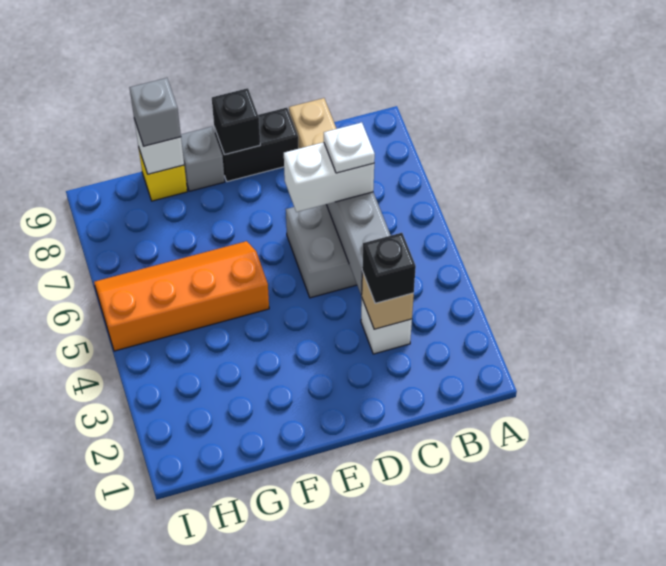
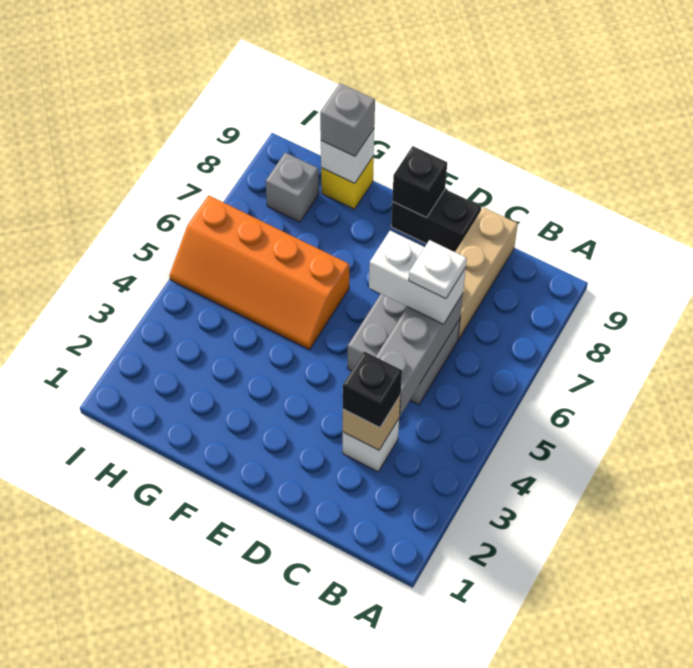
orange slope F5:I6 level 1 top 5 -> orange slope F5:I6 level 1 top 6
grey brick F9 level 1 -> grey brick H8 level 1

